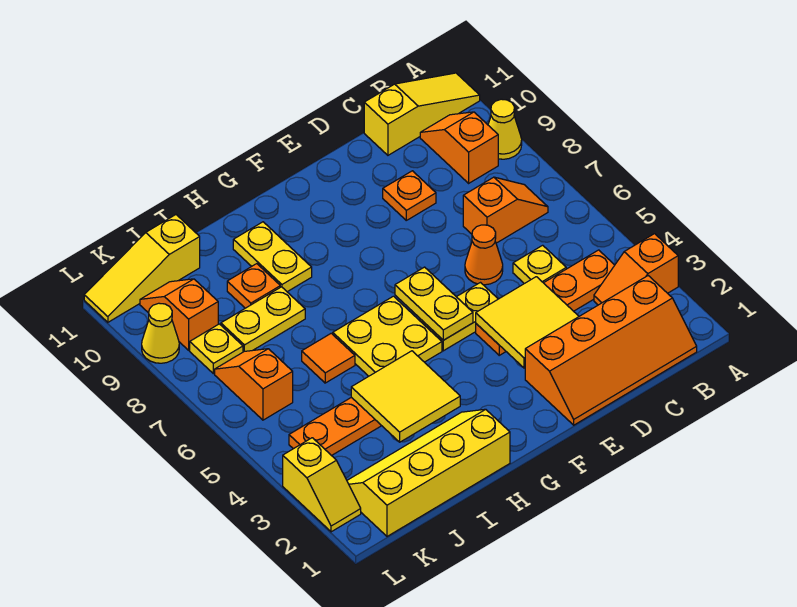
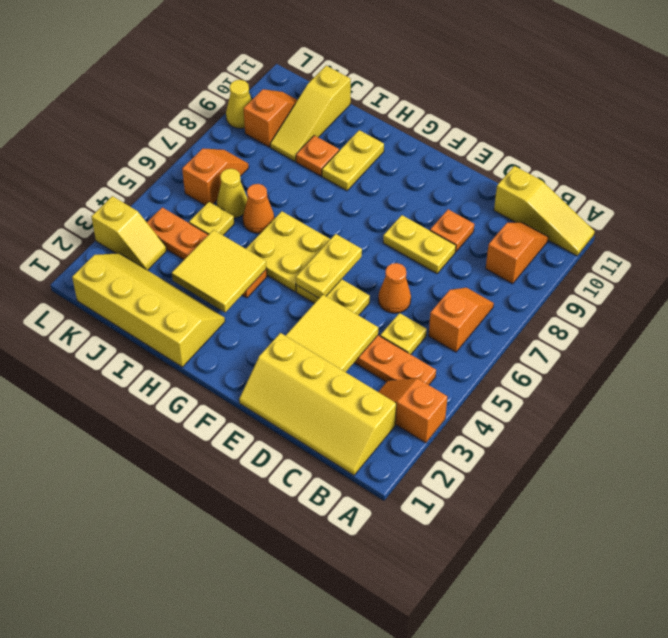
yellow cone A9 level 1 -> yellow cone J6 level 1
orange slope B1:E2 level 1 top 2 -> yellow slope B1:E2 level 1 top 2
orange slope B7:C7 level 1 top C -> orange slope B6:B7 level 1 top 6
orange tile I6 level 1 -> orange cone I6 level 1
yellow plate I8:J8 level 1 -> yellow plate D8:E8 level 1
yellow slope J11:L11 level 1 top J -> yellow slope J9:J11 level 1 top 11
yellow plate K8 level 1 -> yellow plate J5 level 1
yellow slope L2:L3 level 1 top 3 -> yellow slope K3:L3 level 1 top L

